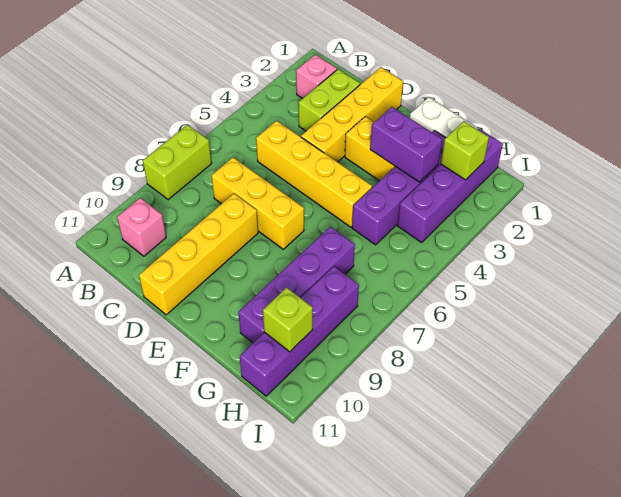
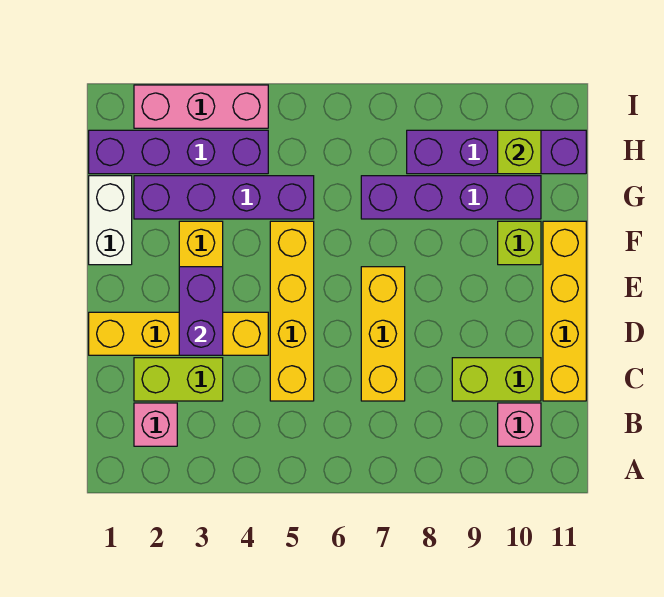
lime brick A7:A8 level 1 -> lime brick C9:C10 level 1
yellow brick D8:D11 level 1 -> yellow brick C11:F11 level 1
purple brick F3:G3 level 2 -> purple brick D3:E3 level 2
lime brick H2 level 2 -> lime brick F10 level 1
none -> pink brick I2:I4 level 1

